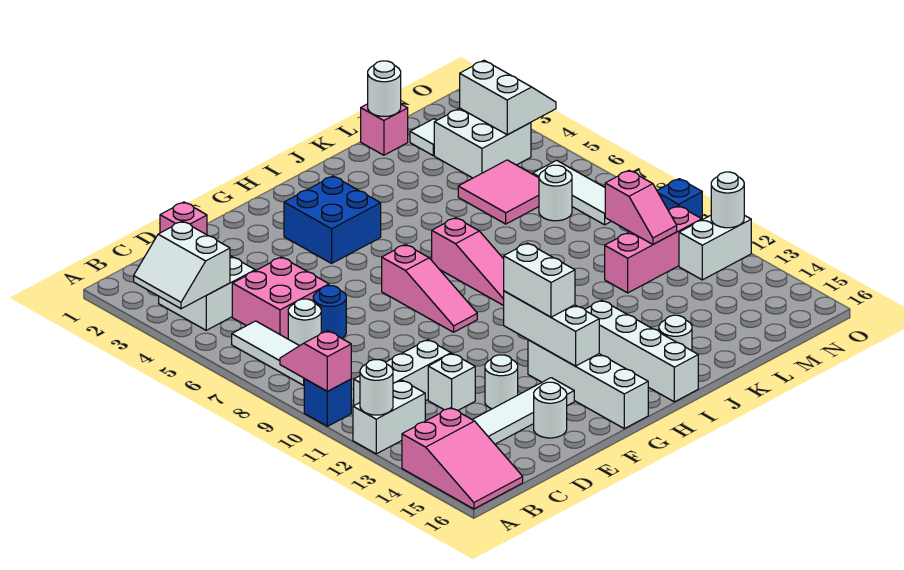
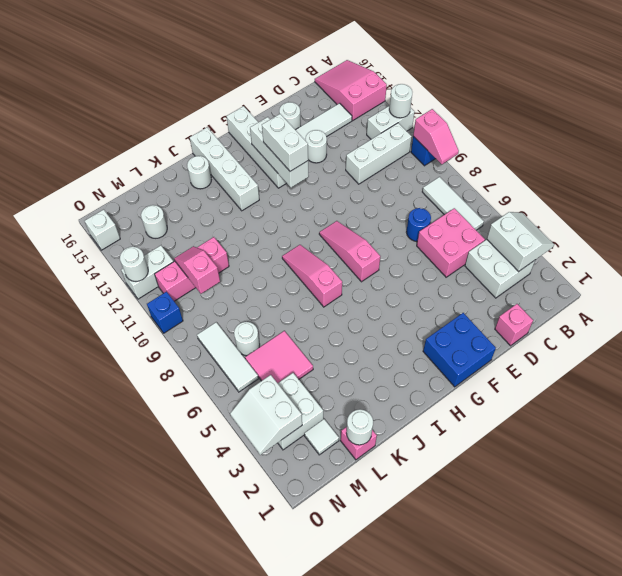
white round brick C7 level 1 -> white round brick M14 level 1
white brick D12 level 1 -> white brick O15 level 1
blue brick G3:H4 level 1 -> blue brick F1:G2 level 1

